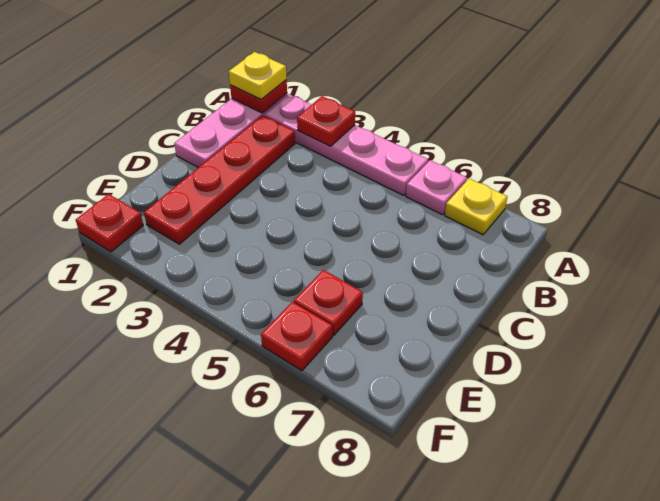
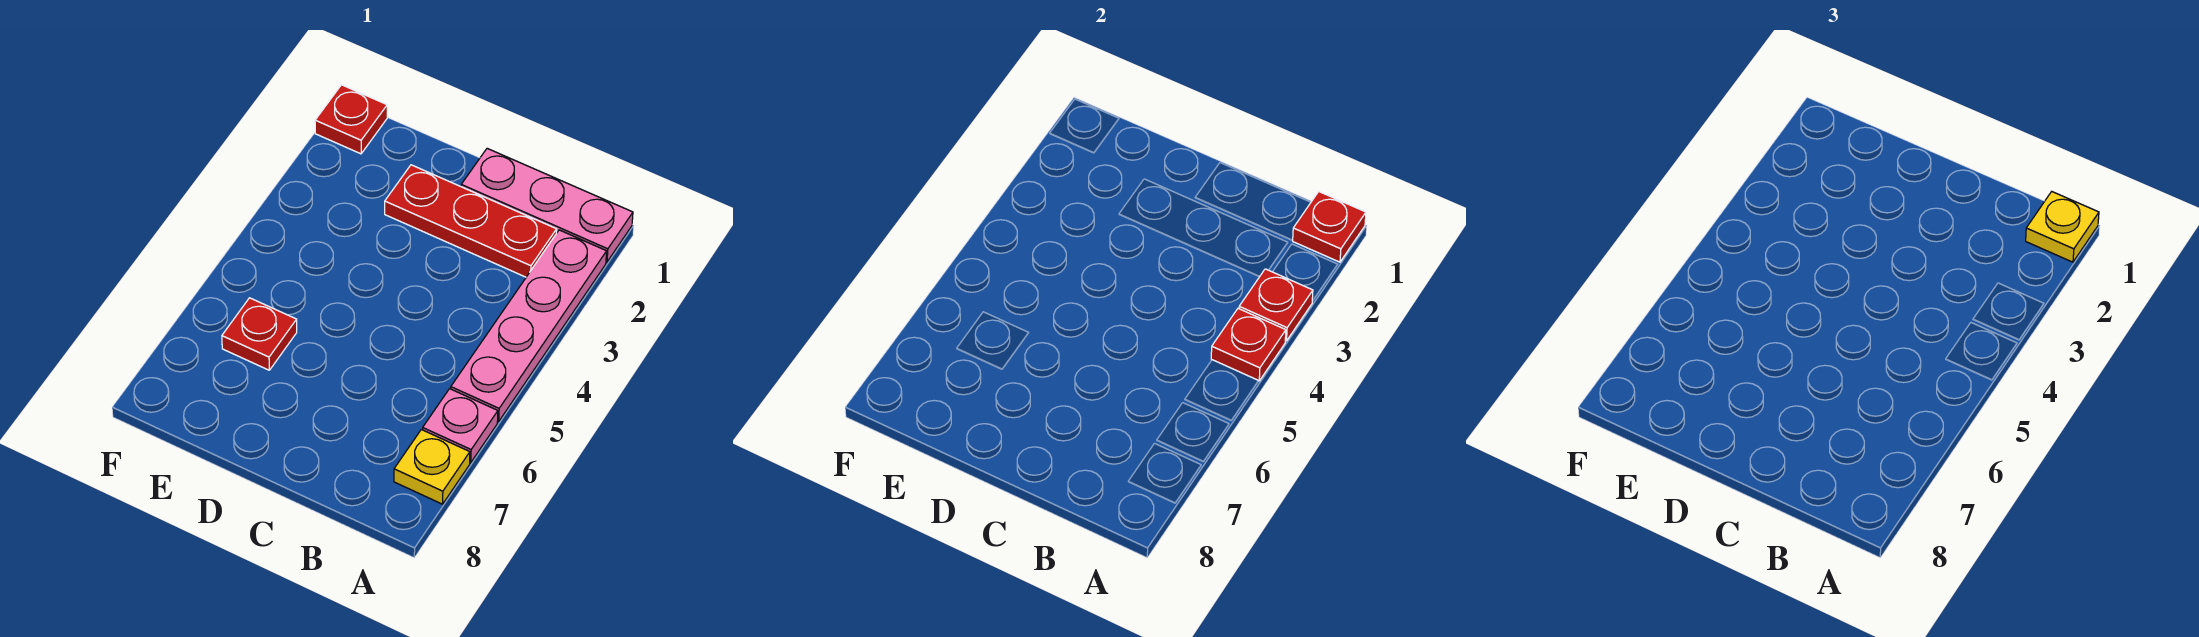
red plate B2:E2 level 1 -> red plate B2:D2 level 1
red plate F6 level 1 -> red plate A4 level 2

